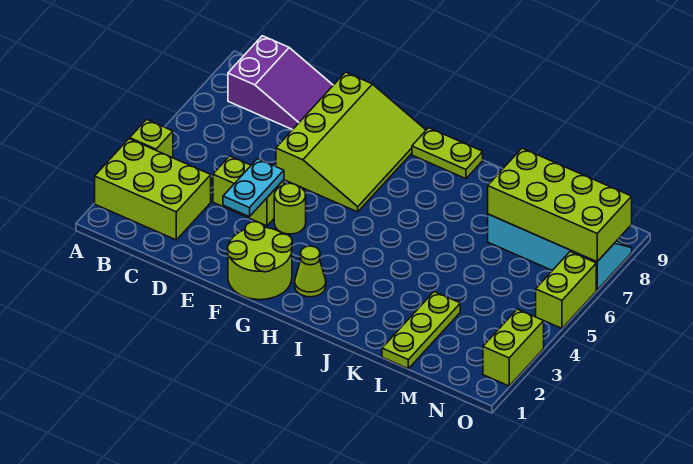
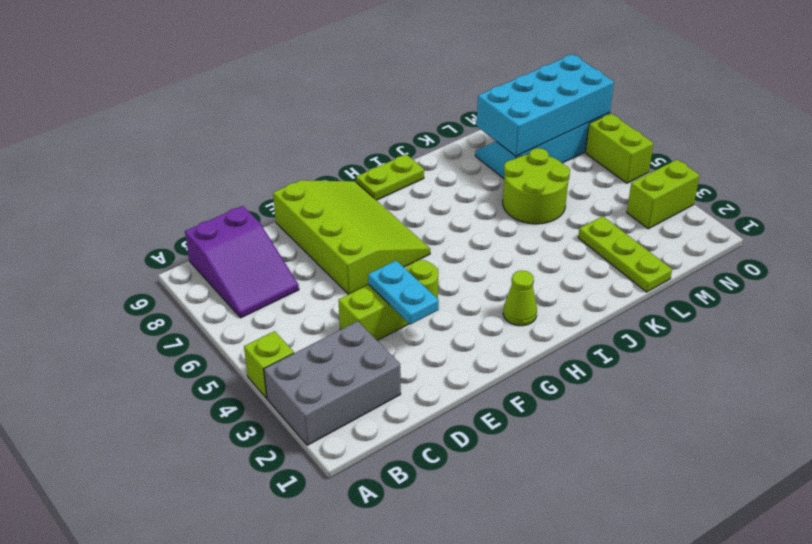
lime brick A2:C3 level 1 -> grey brick A2:C3 level 1
purple slope B8:D9 level 1 top B -> purple slope B7:C9 level 1 top 9
lime round brick F1:G2 level 1 -> lime round brick K5:L6 level 1
lime brick L7:O8 level 2 -> cyan brick L7:O8 level 2
lime brick O2:O3 level 1 -> lime brick N3:O3 level 1

